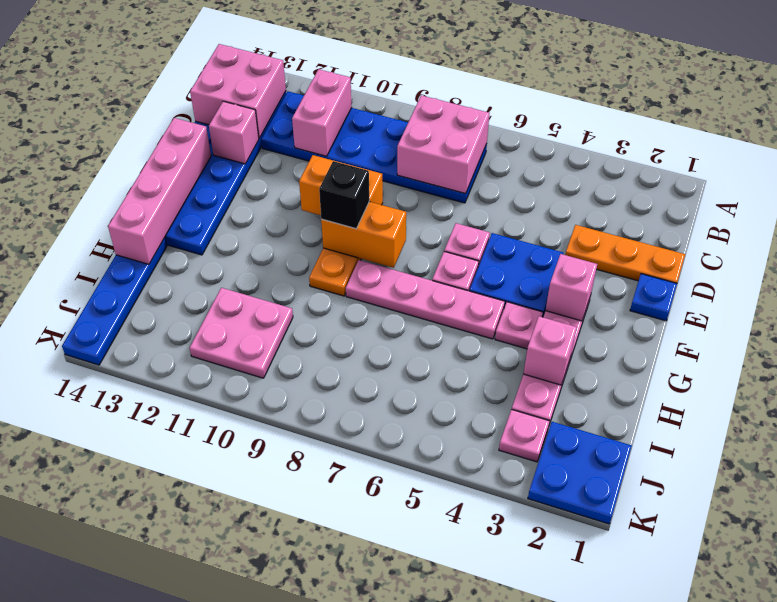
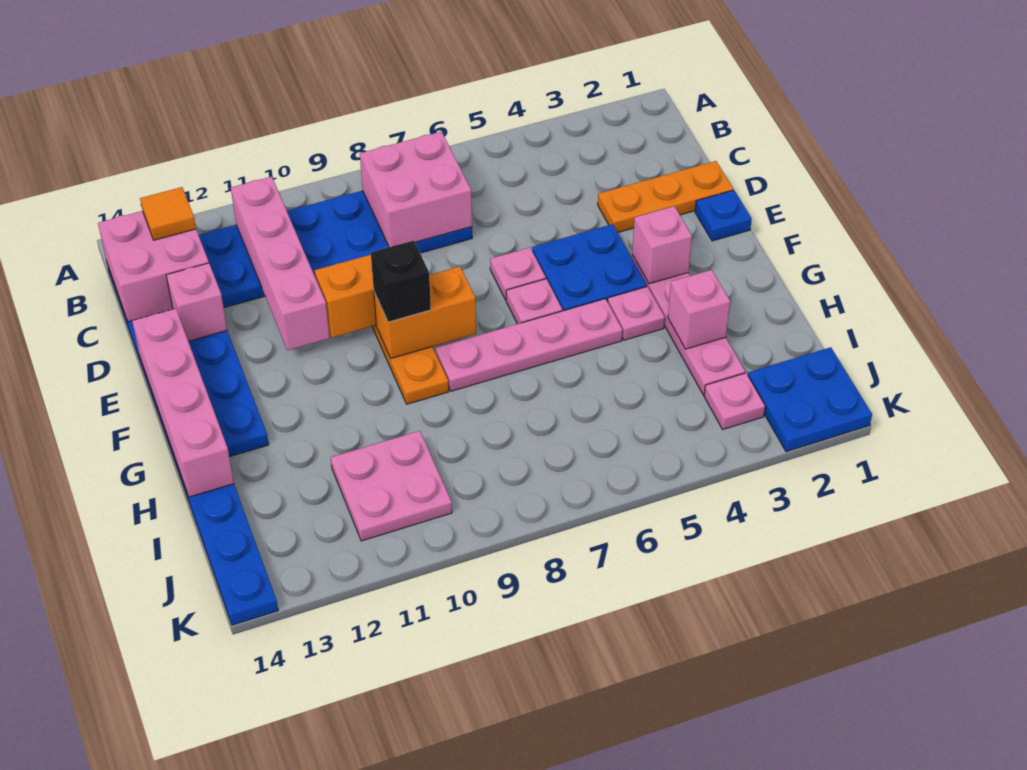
pink brick B11:C11 level 2 -> pink brick B11:E11 level 2
none -> orange tile B13 level 3

